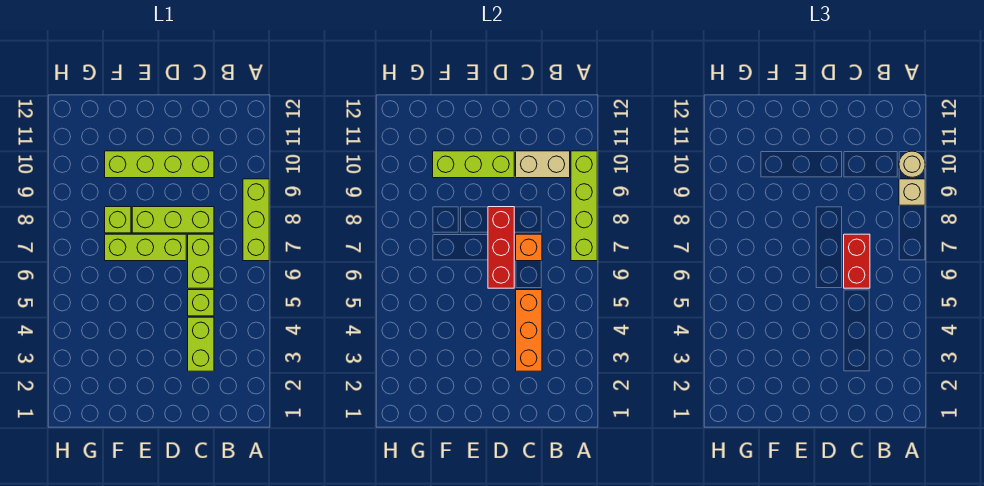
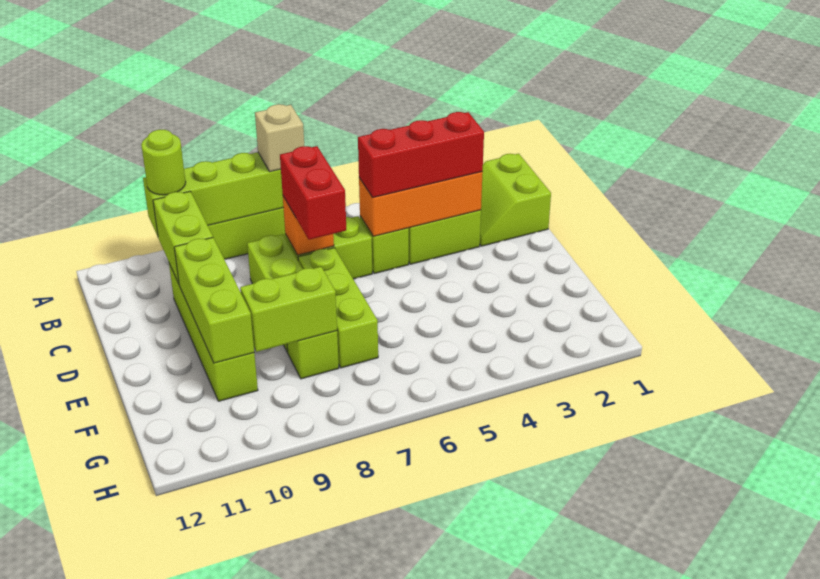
tan brick A9 level 3 -> tan brick A7 level 3
tan round brick A10 level 3 -> lime round brick A10 level 3
none -> lime slope B1:C2 level 1 top 1
tan brick B10:C10 level 2 -> lime brick B10:C10 level 2
red brick C6:C7 level 3 -> red brick C7:D7 level 3
red brick D6:D8 level 2 -> red brick C3:C5 level 3
none -> lime brick F8:F9 level 2

